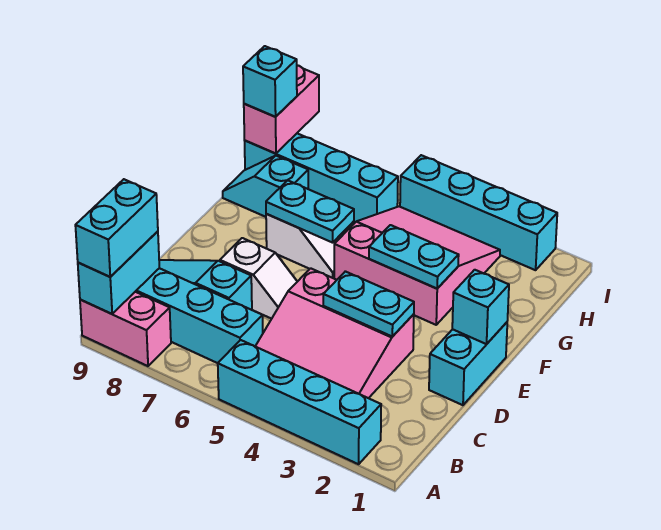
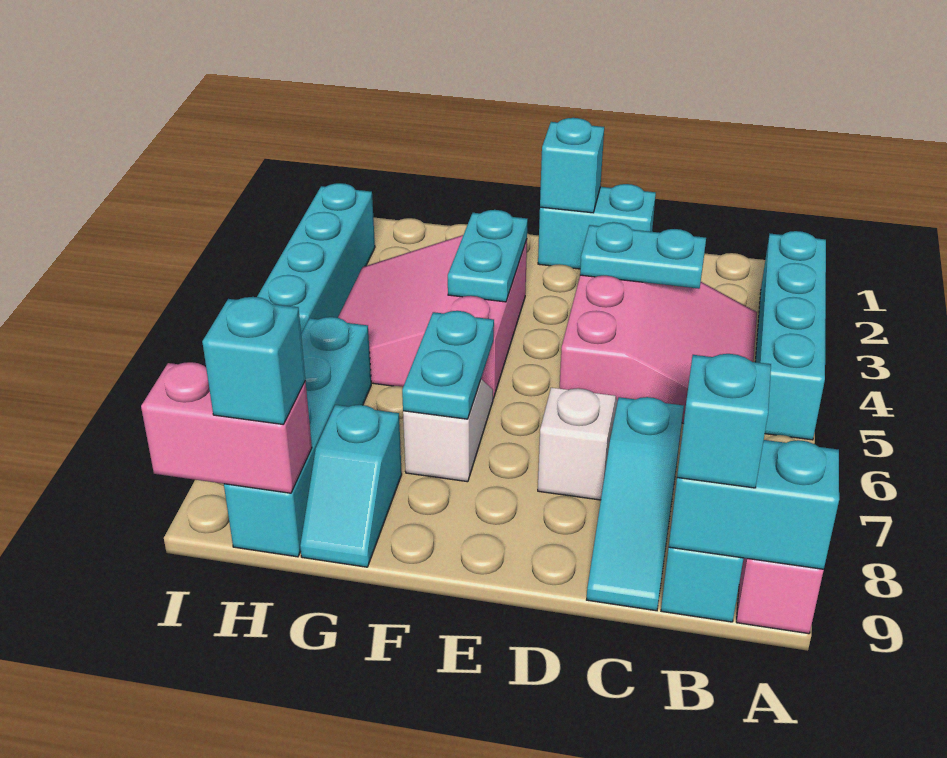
cyan brick A9:B9 level 3 -> cyan brick B9 level 3
cyan plate D3:D4 level 2 -> cyan plate C3:D3 level 2

